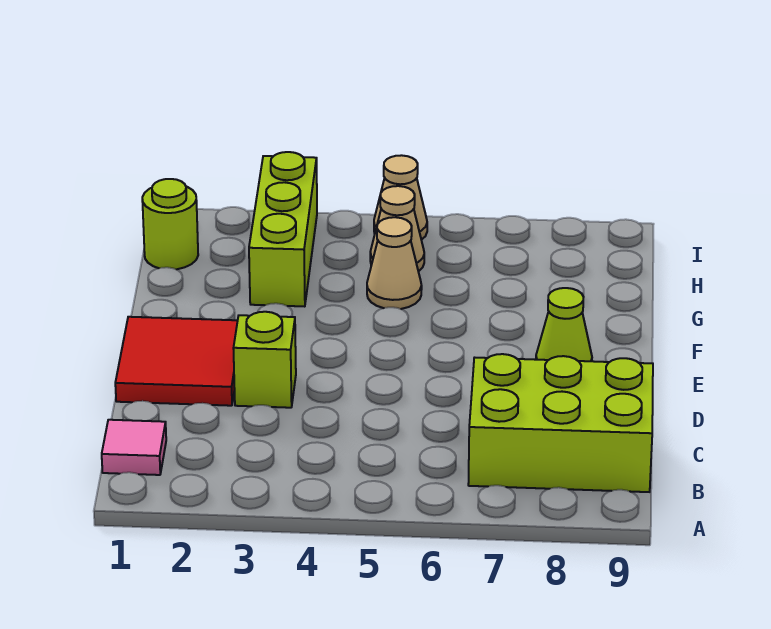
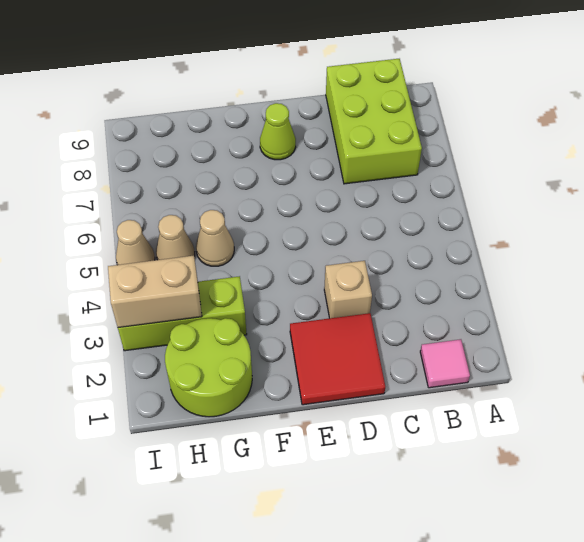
lime brick D3 level 1 -> tan brick D3 level 1
lime round brick H1 level 1 -> lime round brick G1:H2 level 1
none -> tan brick H3:I3 level 2

